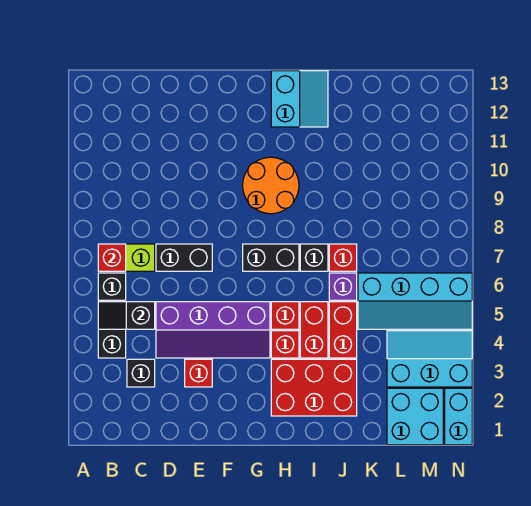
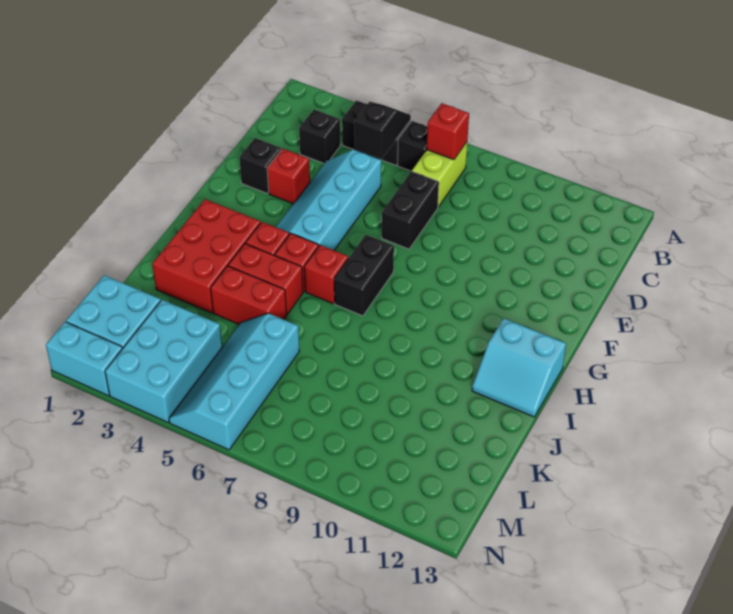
purple slope D4:G5 level 1 top 5 -> cyan slope D4:G5 level 1 top 5
orange round brick G9:H10 level 1 -> none
black brick I7 level 1 -> black brick E2 level 1
purple brick J6 level 1 -> none
red brick J7 level 1 -> red brick H6 level 1
cyan slope L3:N4 level 1 top 3 -> cyan brick L3:N4 level 1

